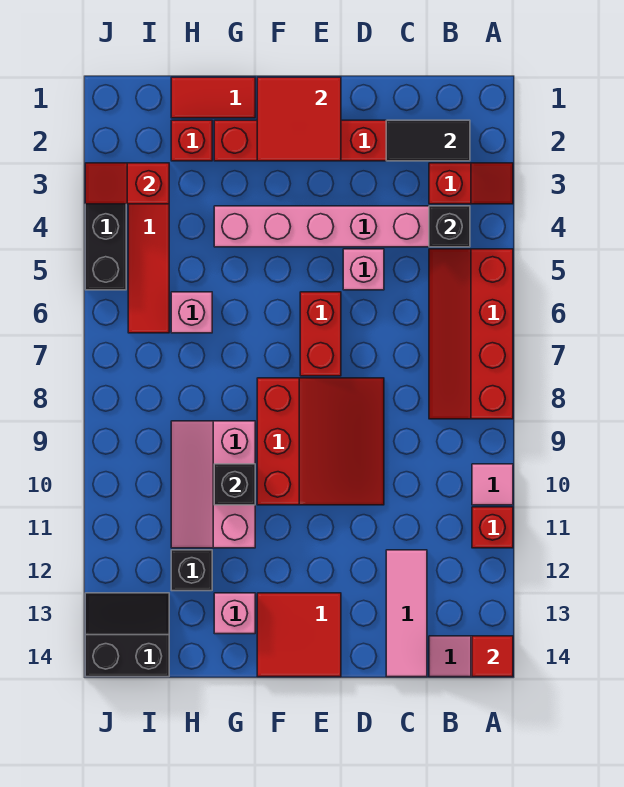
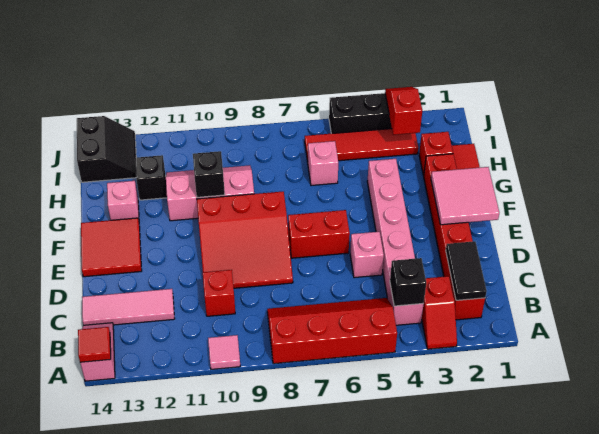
red brick A11 level 1 -> red brick C10 level 1
red tile E1:F2 level 2 -> pink tile E1:F2 level 2

